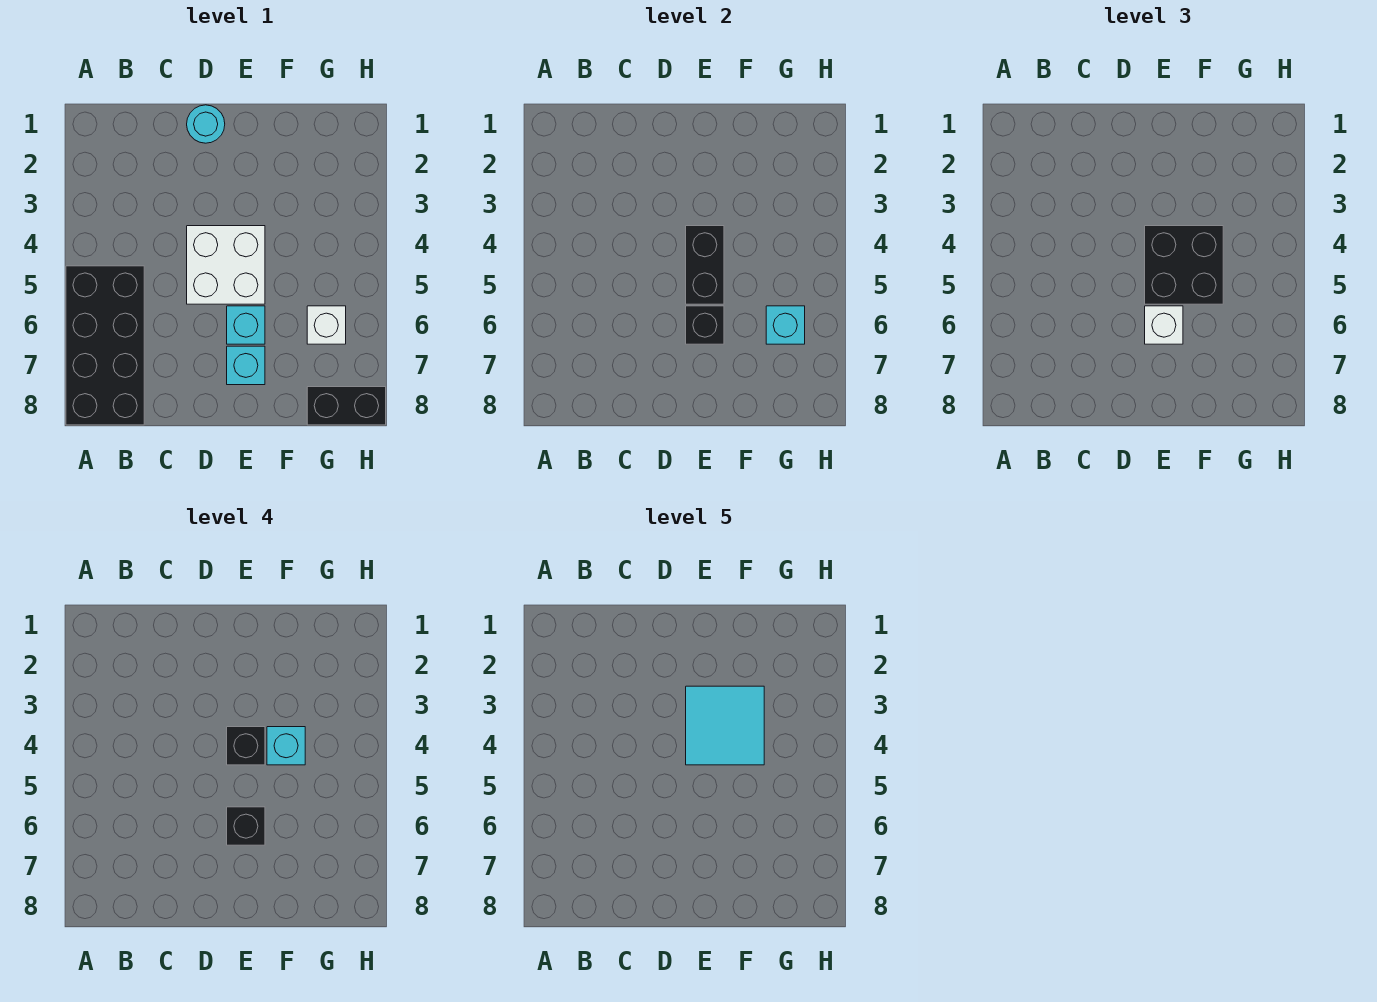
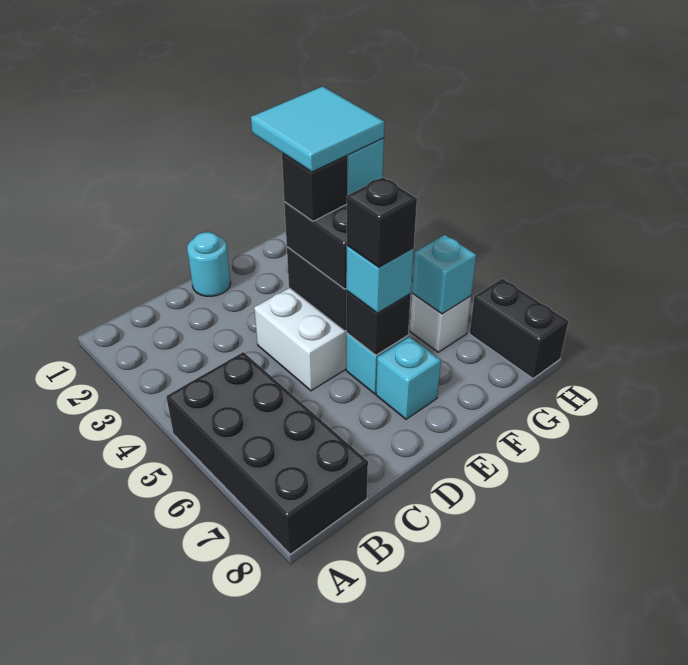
white brick E6 level 3 -> cyan brick E6 level 3
black brick G8:H8 level 1 -> black brick H7:H8 level 1

